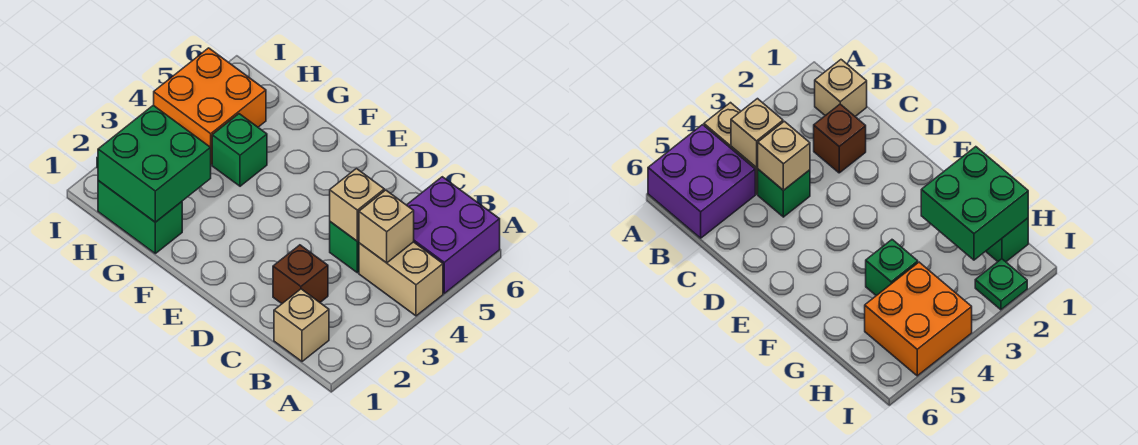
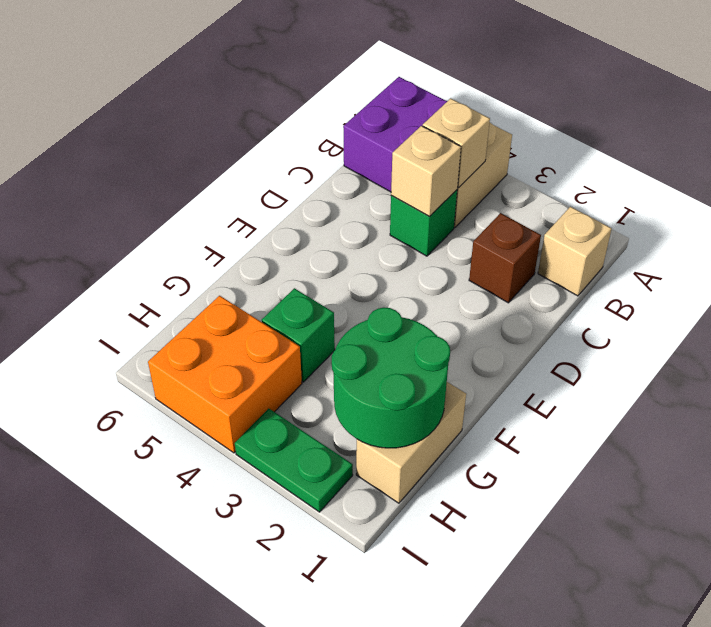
green brick G1:H1 level 1 -> tan brick G1:H1 level 1
green brick G1:H2 level 2 -> green round brick G1:H2 level 2
green plate I2 level 1 -> green plate I2:I3 level 1

